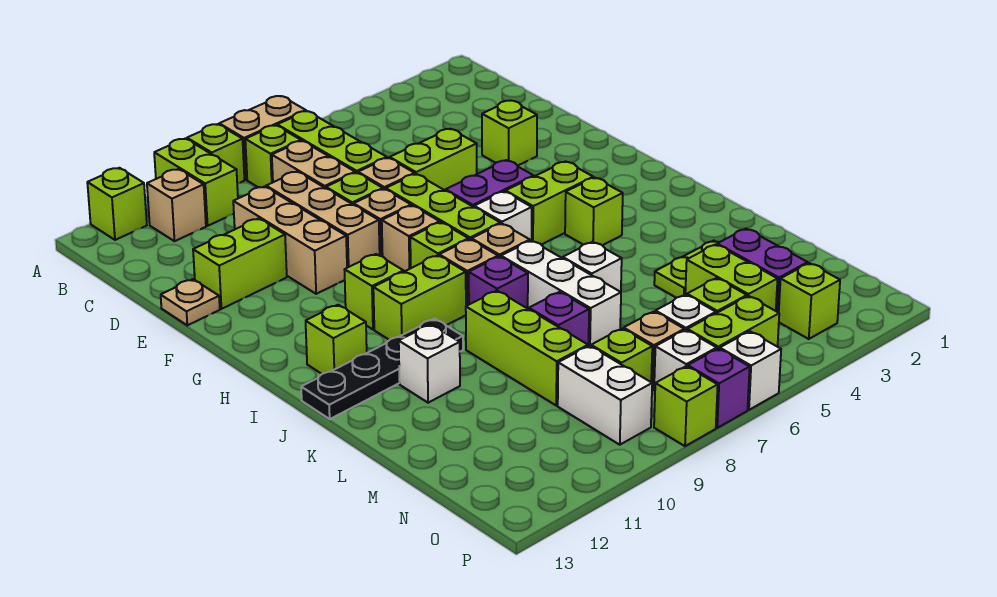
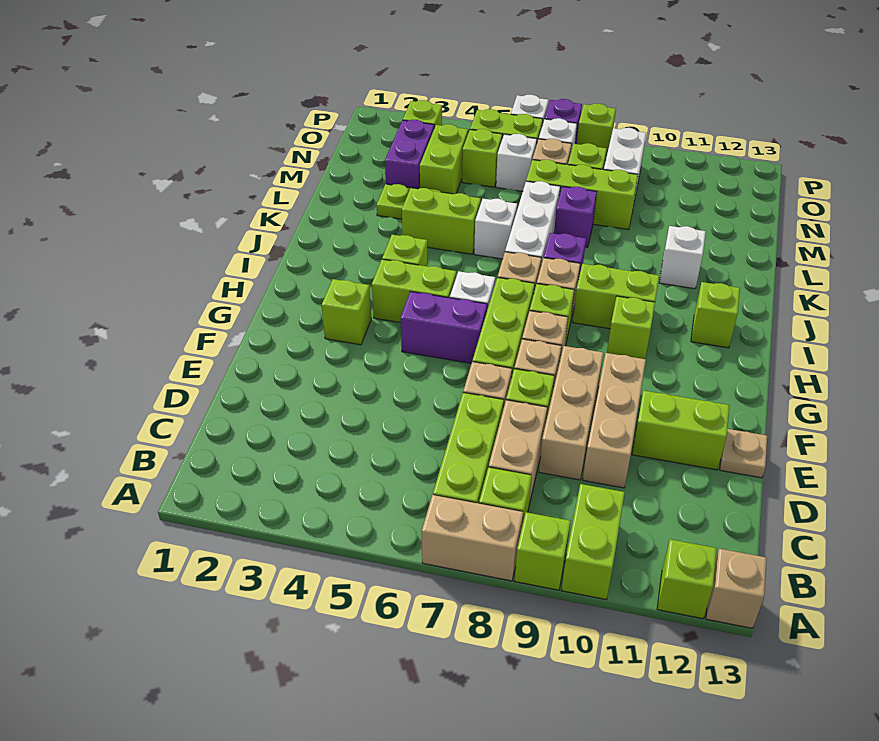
tan brick B11 level 1 -> tan brick A13 level 1
lime brick E3 level 1 -> lime brick G3 level 1
lime brick E5:E6 level 1 -> lime brick K4:K5 level 1
black plate J10:J13 level 1 -> none
lime brick K9:M9 level 1 -> lime brick M7:M9 level 1

